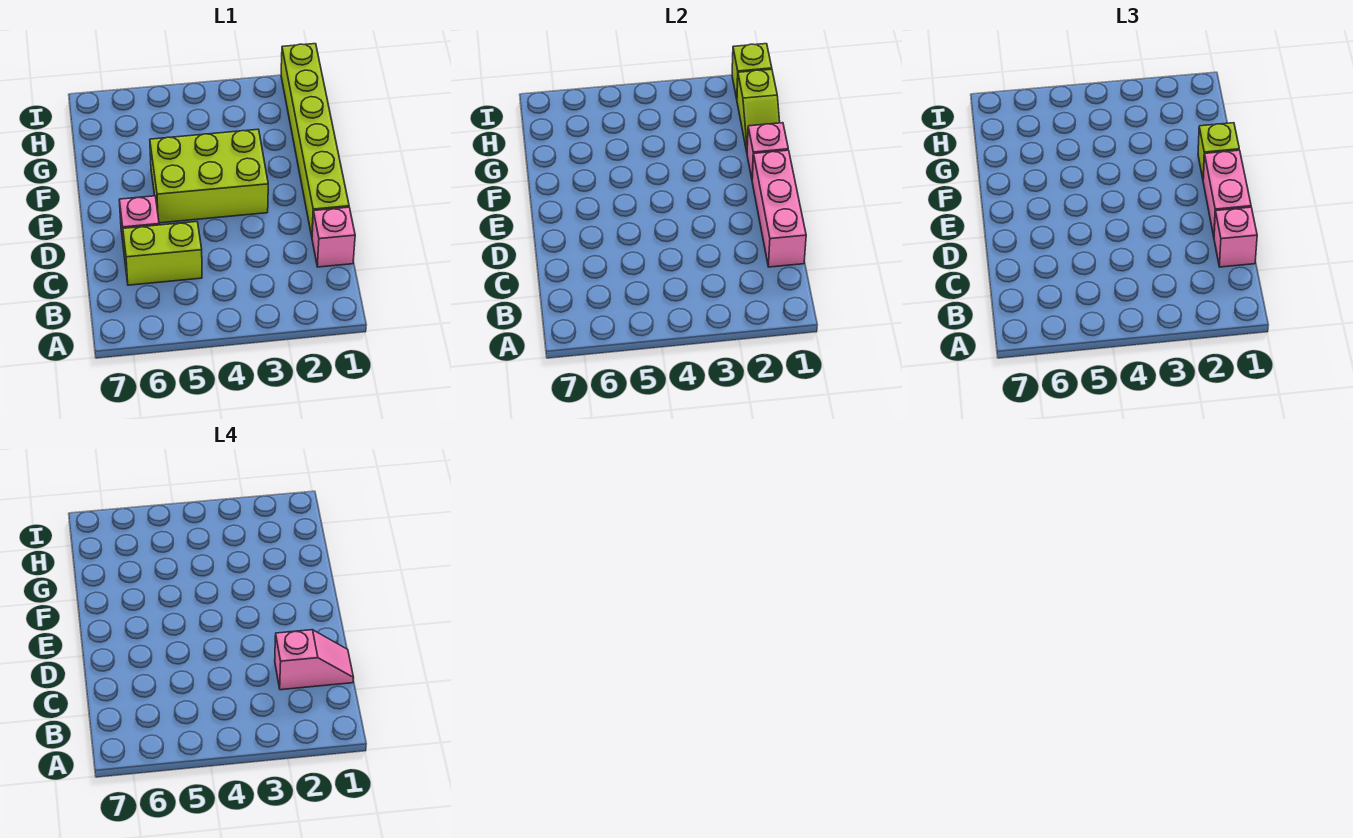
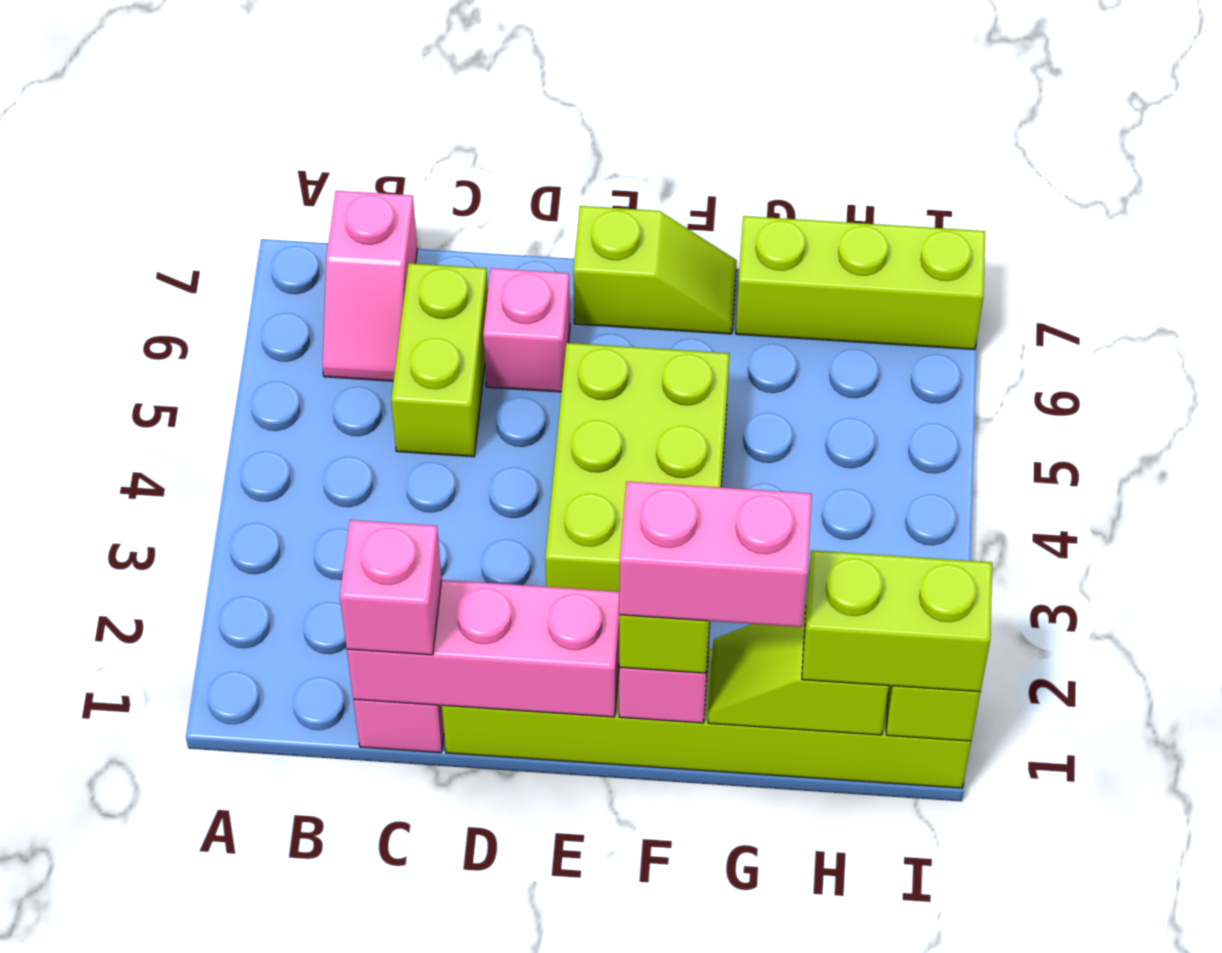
pink slope C1:C2 level 4 top 2 -> pink slope B6:B7 level 1 top 7
pink brick D1:E1 level 3 -> pink brick F1:G1 level 4
none -> lime slope E7:F7 level 1 top E
none -> lime brick G7:I7 level 1
none -> lime brick H1:I1 level 3

